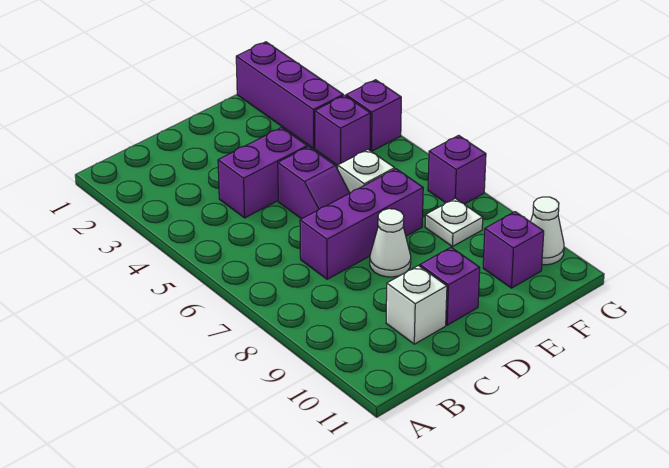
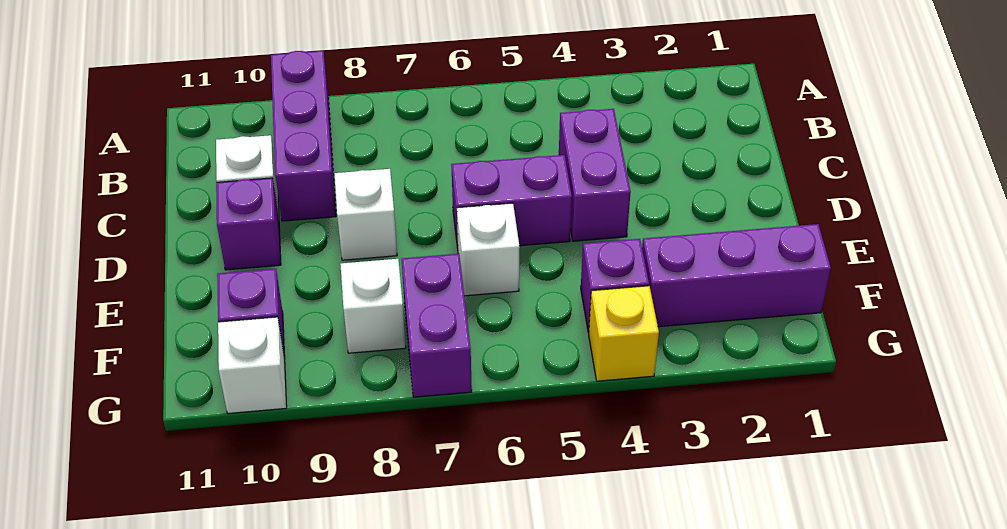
purple brick C7:E7 level 1 -> purple brick A9:C9 level 1
purple slope D5:D6 level 1 top 5 -> purple brick D5:D6 level 1
white cone D8 level 1 -> white brick D8 level 1
white plate F8 level 1 -> white brick F8 level 1
purple brick G4 level 1 -> yellow brick G4 level 1
purple brick G7 level 1 -> purple brick F7:G7 level 1
white cone G10 level 1 -> white brick G10 level 1

